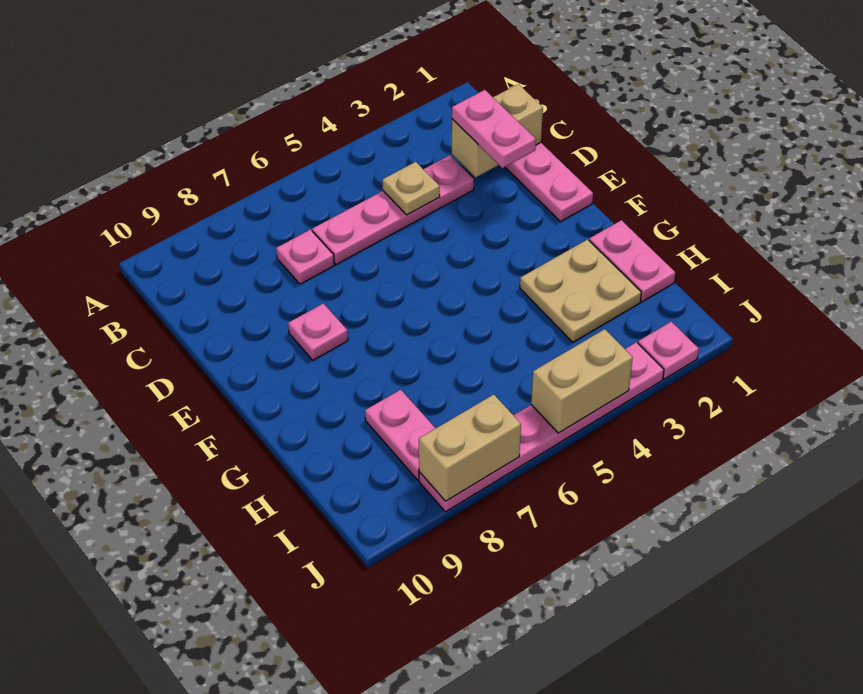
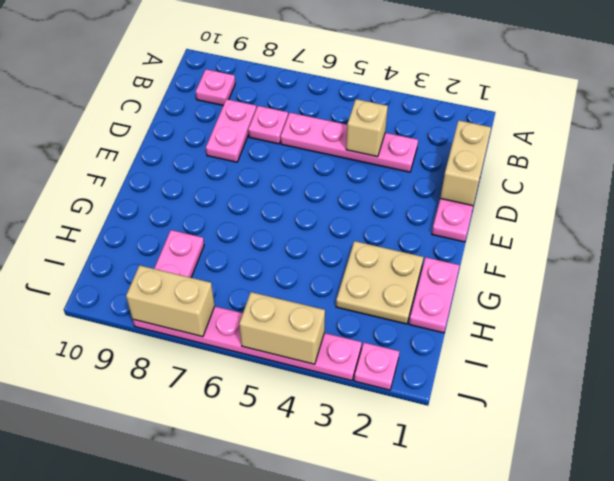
tan brick C1:C2 level 2 -> tan brick C1:D1 level 2
pink plate C2:D2 level 3 -> pink plate C8:D8 level 1
tan plate C4 level 2 -> tan brick C4 level 2
pink plate E8 level 1 -> pink plate B9 level 1

